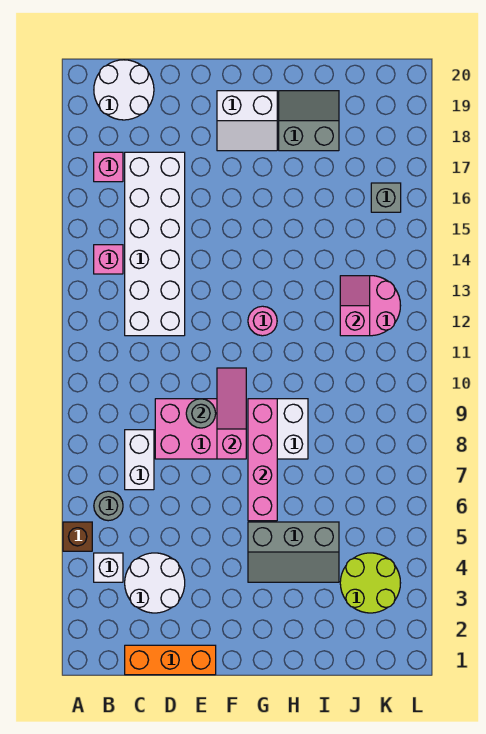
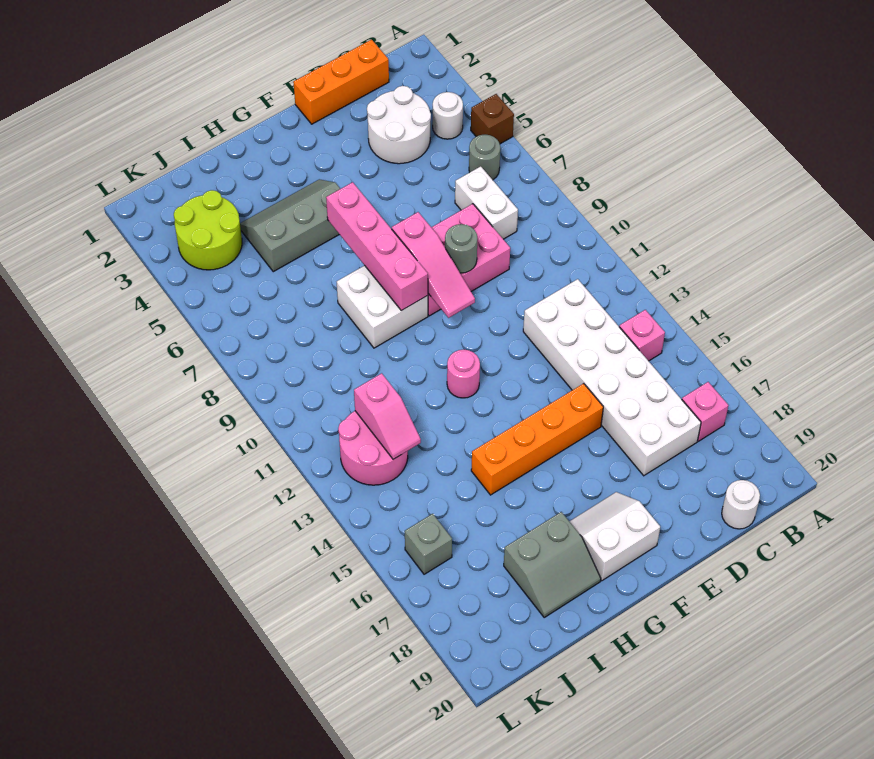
white brick B4 level 1 -> white round brick B4 level 1
white round brick B19:C20 level 1 -> white round brick C20 level 1
none -> orange brick E15:H15 level 1

